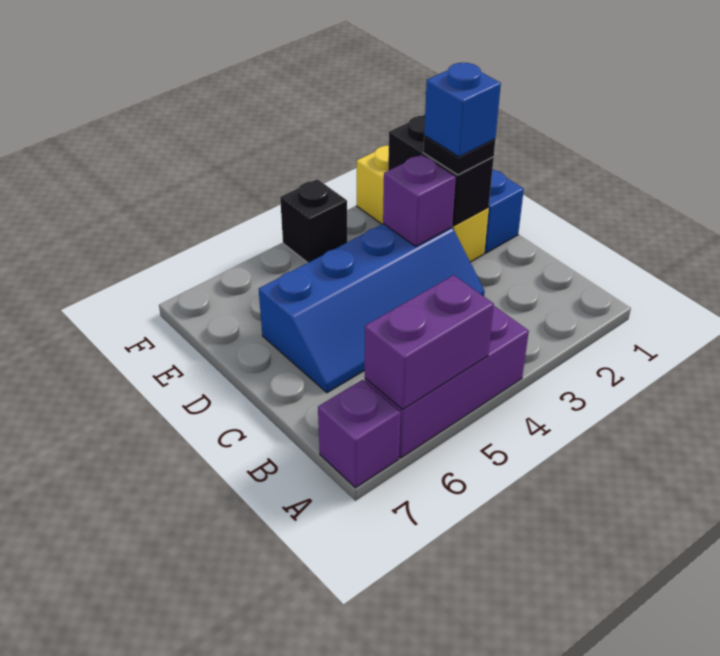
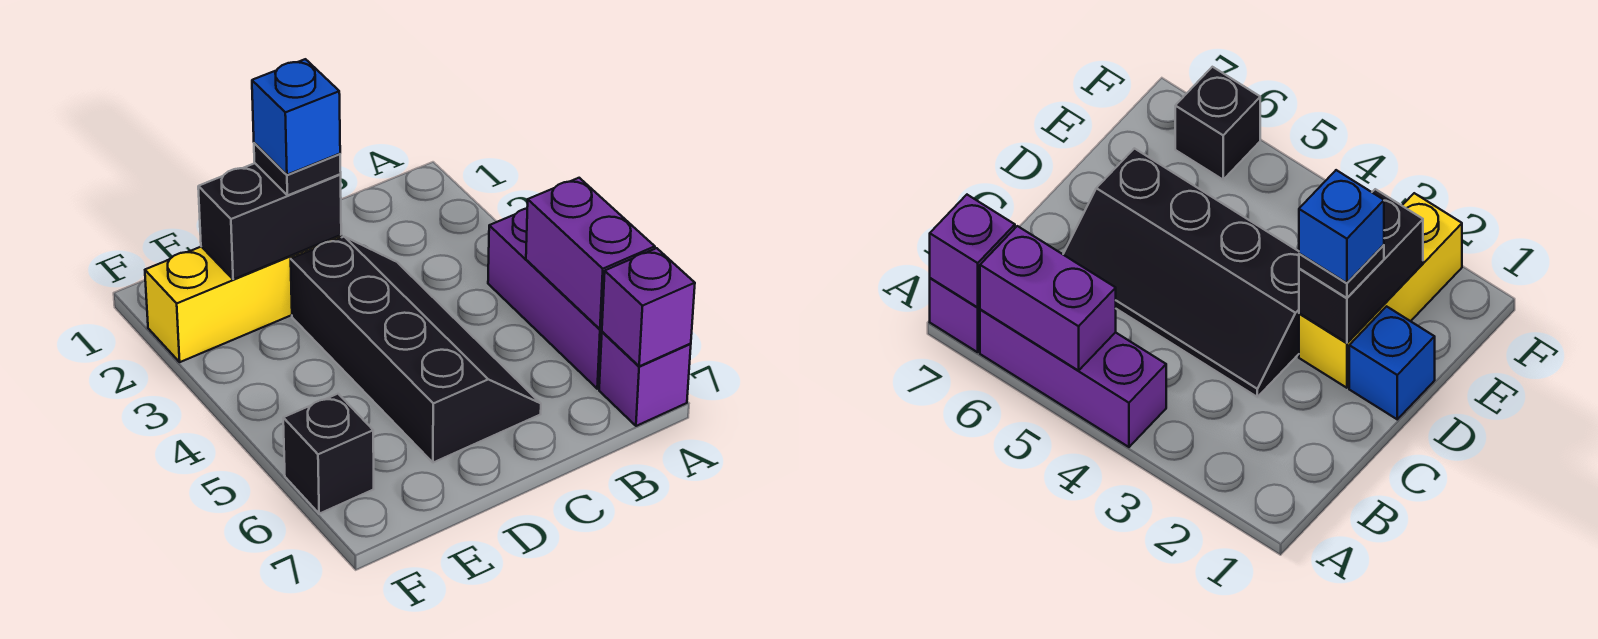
blue slope C3:D6 level 1 top D -> black slope C3:D6 level 1 top D
purple brick D3 level 2 -> purple brick A7 level 2
black brick F4 level 1 -> black brick F6 level 1

